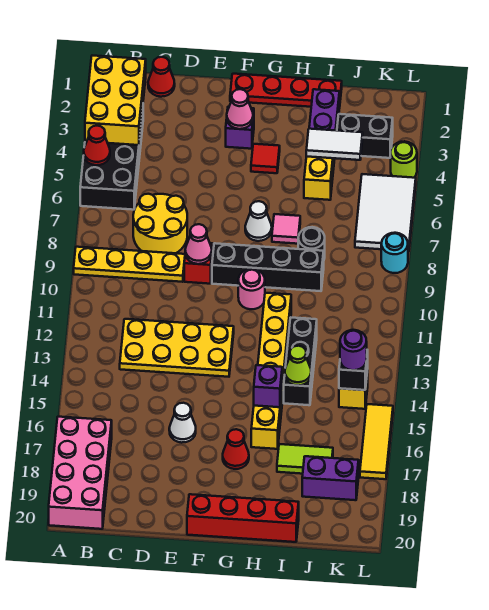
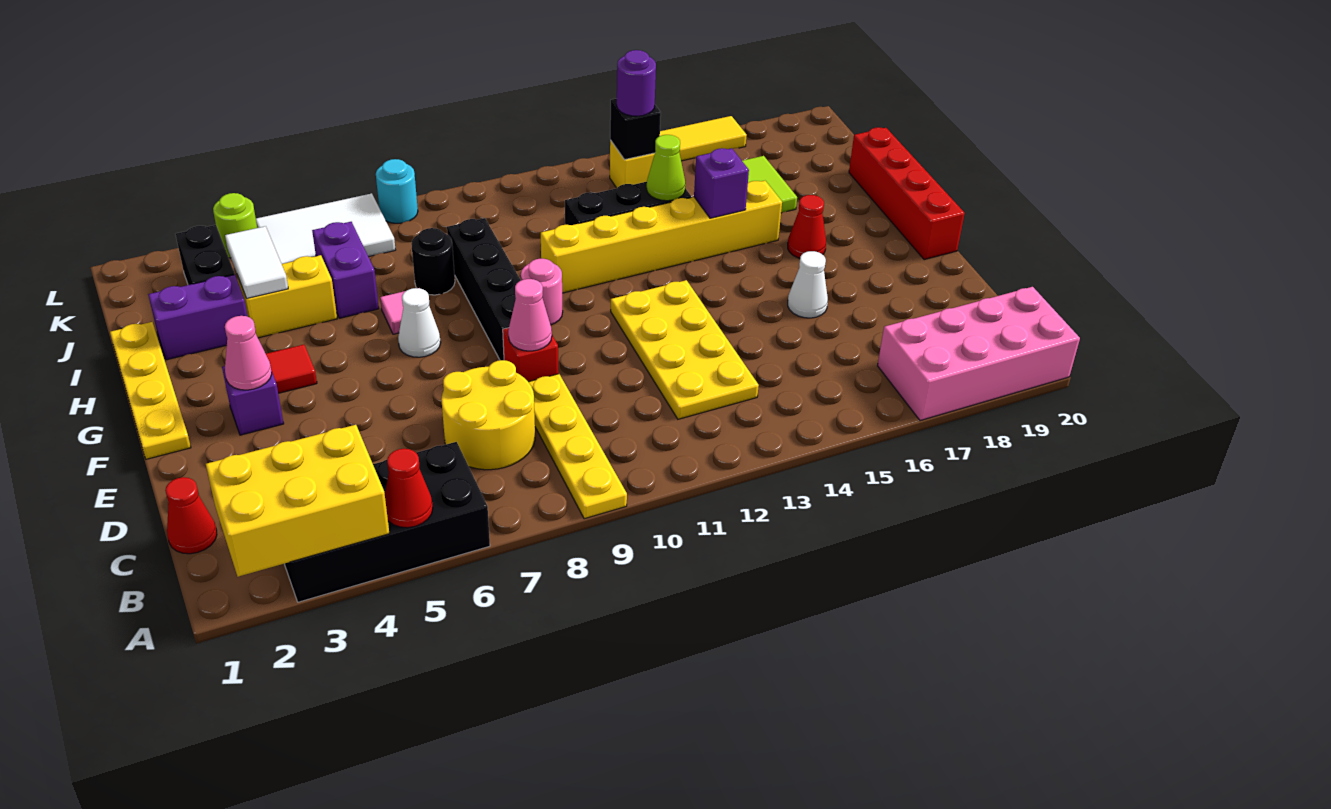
red plate F1:I1 level 1 -> yellow plate F1:I1 level 1
purple brick J18:K18 level 1 -> purple brick I6:J6 level 1

